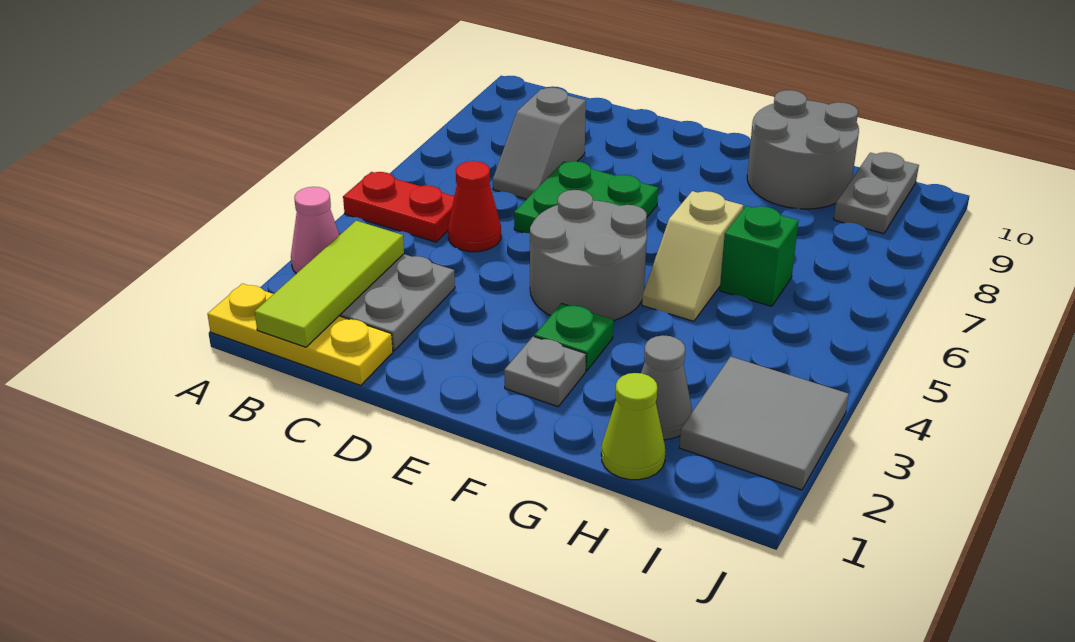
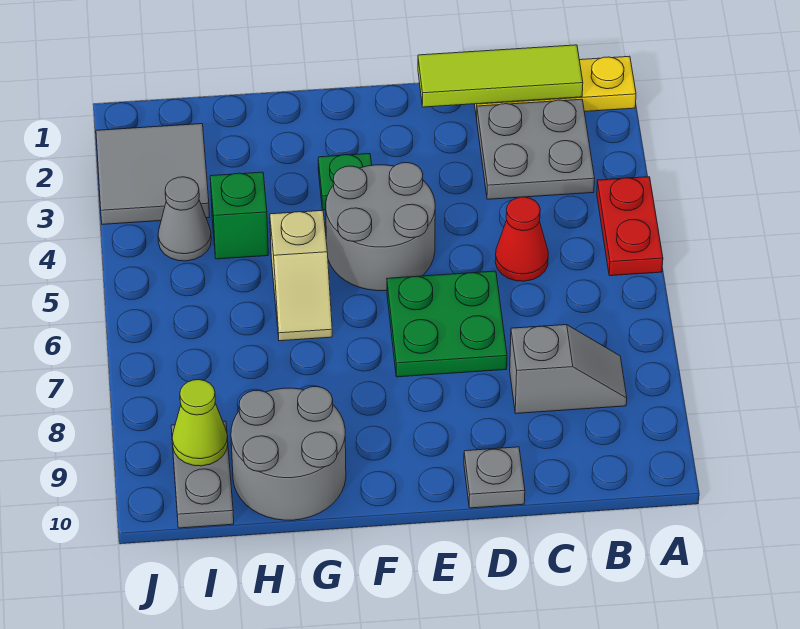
pink cone A3 level 1 -> none
red plate A5:B5 level 1 -> red plate A4:A5 level 1
lime tile B1:B3 level 2 -> lime tile B1:D1 level 2
grey slope C7:C8 level 1 top 8 -> grey slope B8:C8 level 1 top C
grey plate F2 level 1 -> grey plate D10 level 1
tan slope G5:G6 level 1 top 6 -> tan slope G5:G6 level 1 top 5
lime cone H1 level 1 -> lime cone I9 level 2
grey cone H2 level 1 -> grey cone I4 level 1
green brick H6 level 1 -> green brick H4 level 1

